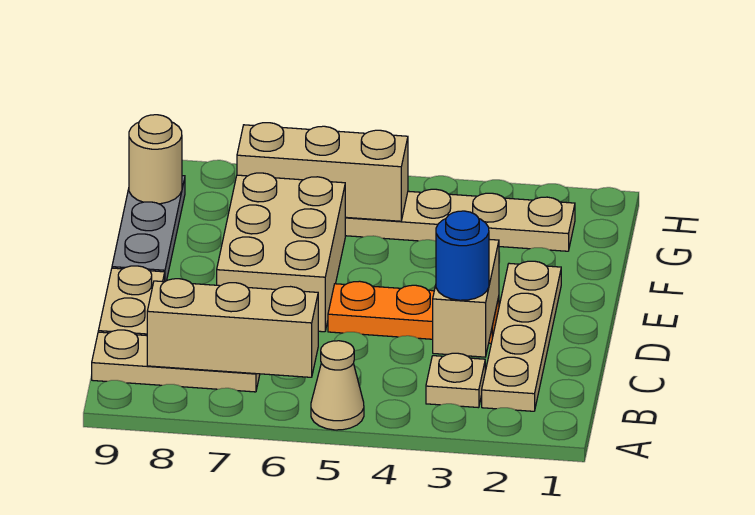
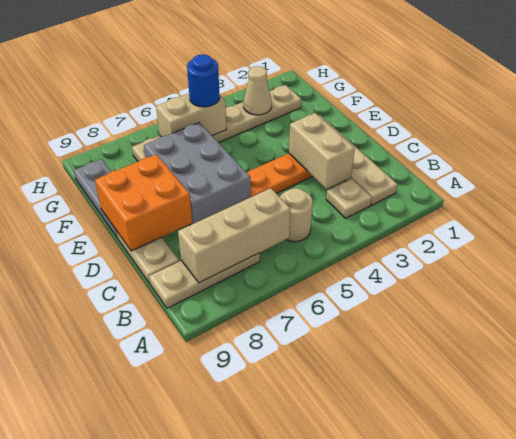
tan cone A5 level 1 -> tan cone G3 level 2
blue round brick C3 level 3 -> blue round brick G5 level 3
tan brick D6:F7 level 1 -> grey brick D6:F7 level 1
none -> orange brick D8:E9 level 2
tan brick G5:G7 level 2 -> tan brick G5:G6 level 2
tan round brick G9 level 2 -> tan round brick B5 level 1

